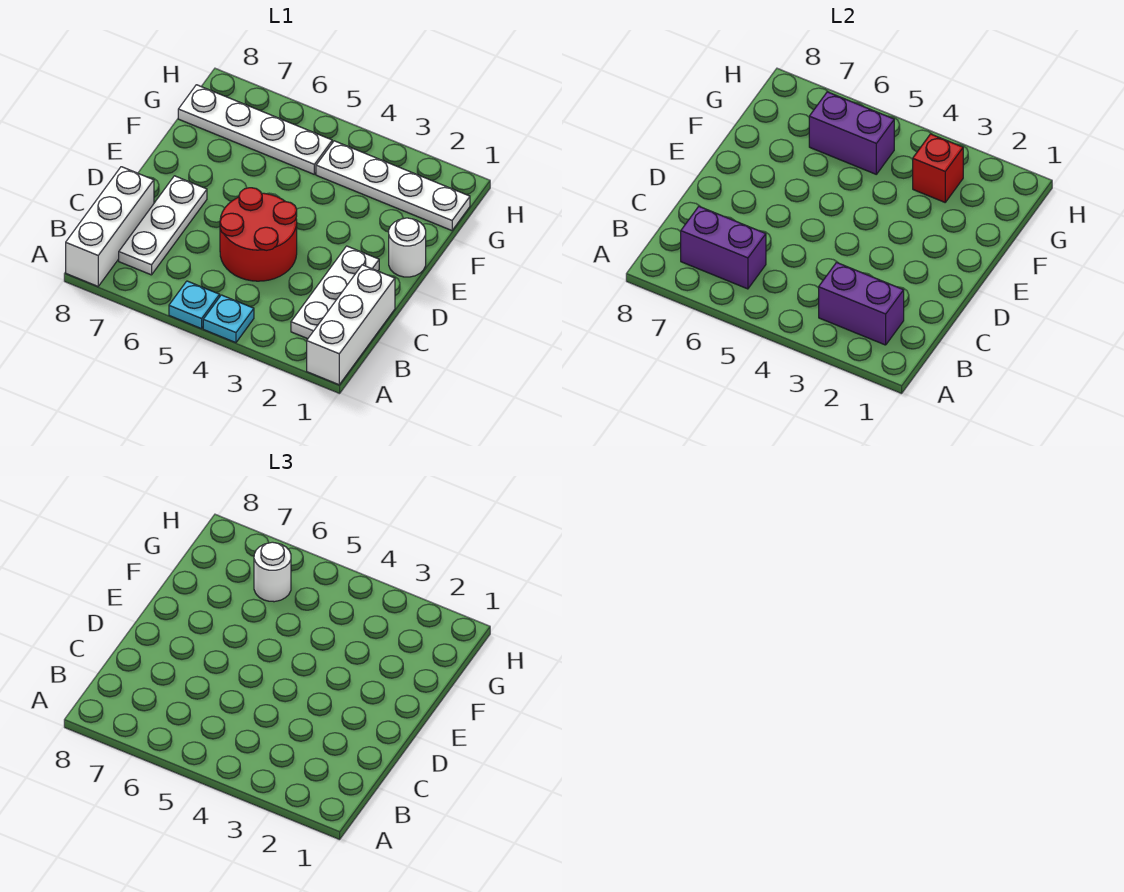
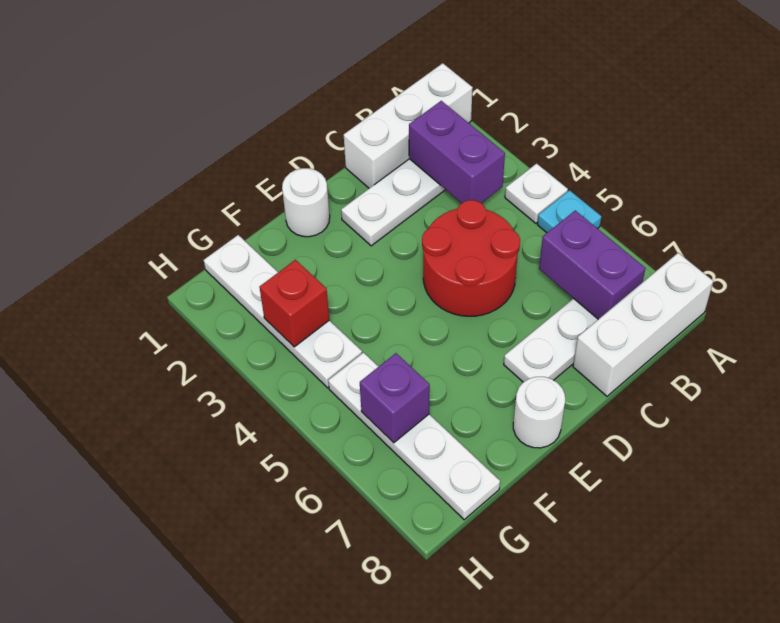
cyan plate A4 level 1 -> white plate A4 level 1
purple brick G5:G6 level 2 -> purple brick G6 level 2
white round brick G6 level 3 -> white round brick E8 level 1

